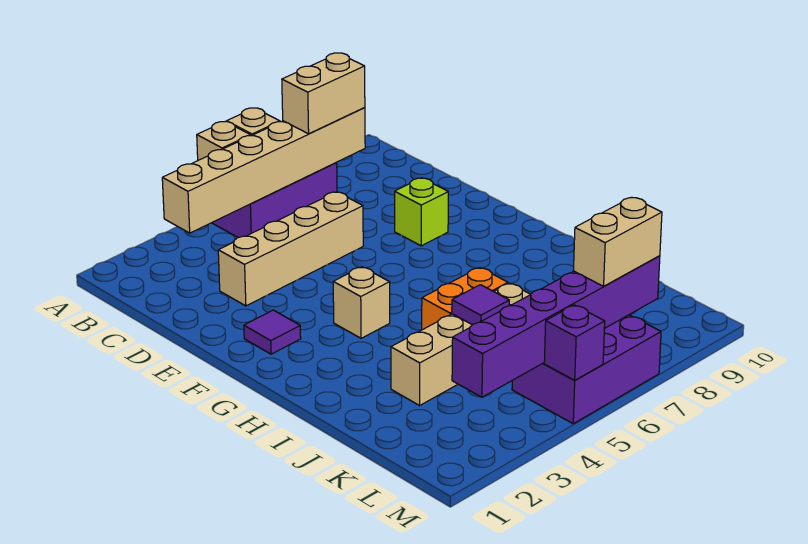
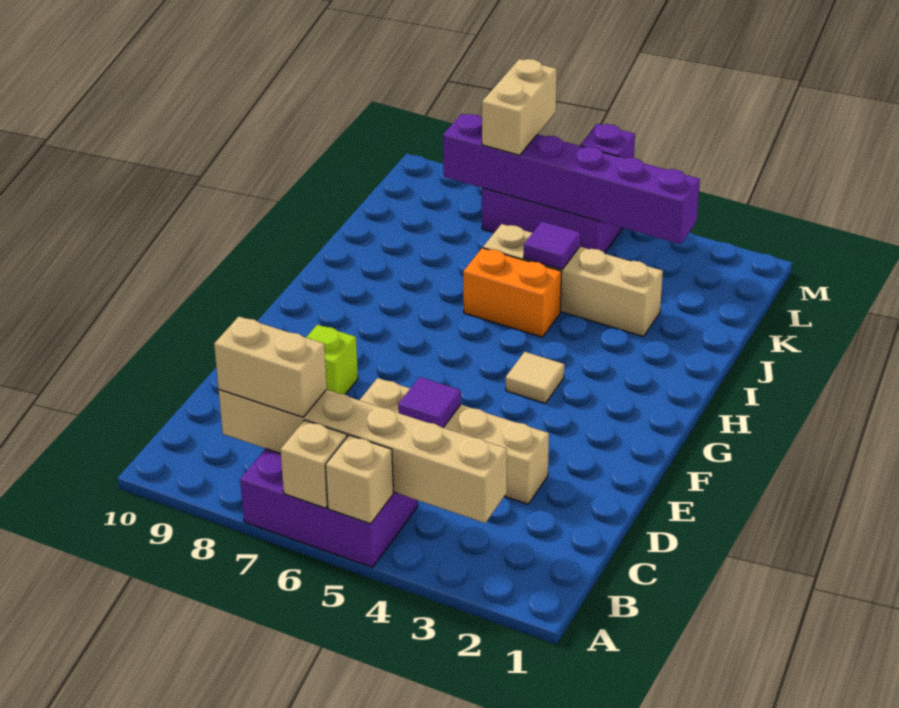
purple tile F2 level 1 -> purple tile D5 level 2
tan brick G4 level 1 -> tan tile G4 level 1
tan brick L7:L8 level 3 -> tan brick L7:M7 level 3

